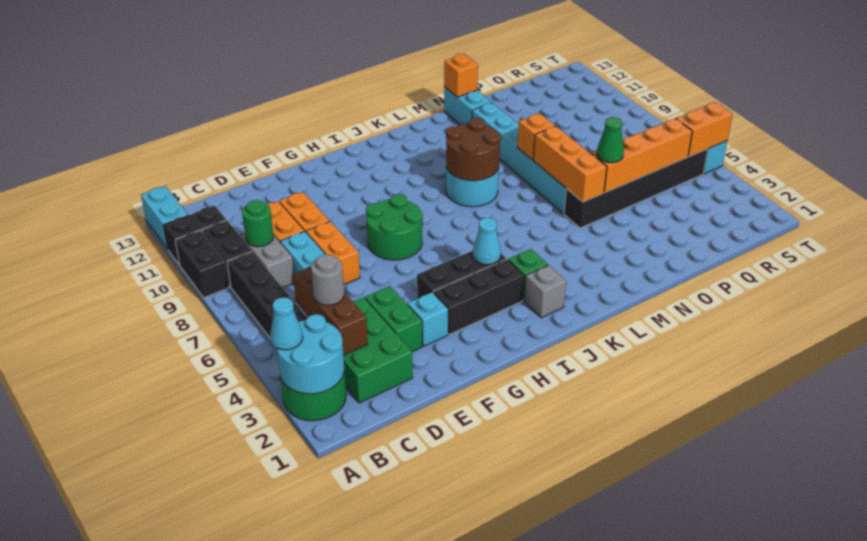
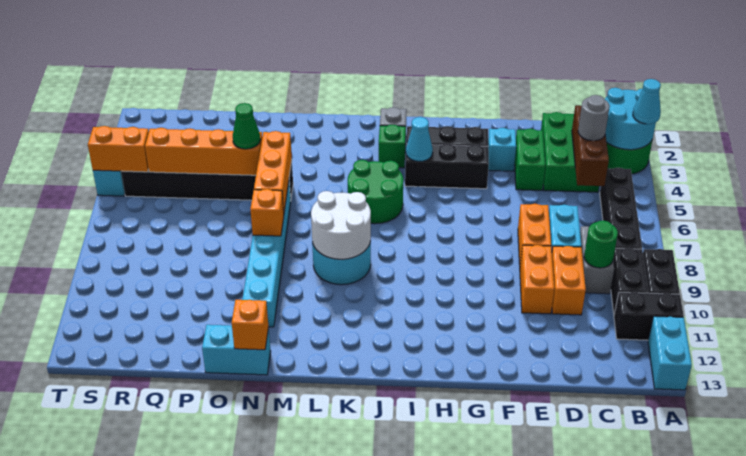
green round brick G7:H8 level 1 -> green round brick J5:K6 level 1
brown round brick K8:L9 level 2 -> white round brick K8:L9 level 2
cyan brick N12:N13 level 1 -> cyan brick N13:O13 level 1

